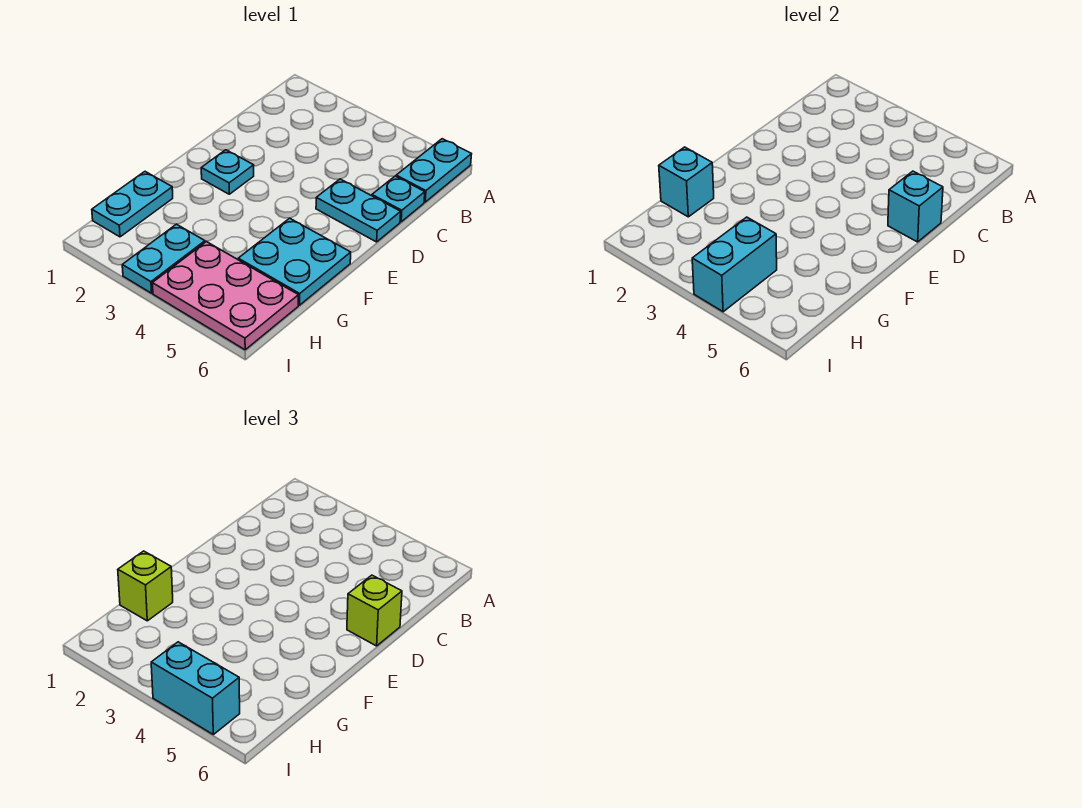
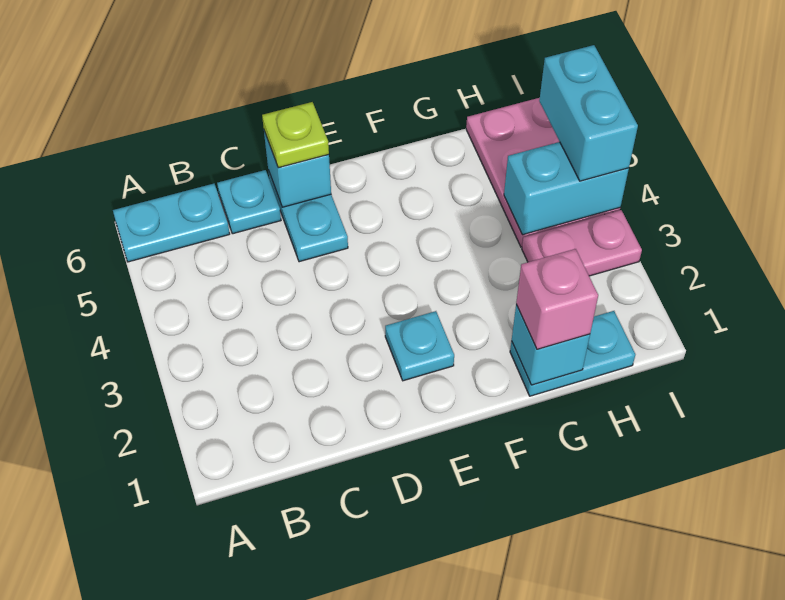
lime brick D6 level 3 -> lime plate D6 level 3
cyan plate F5:G6 level 1 -> none
lime brick G1 level 3 -> pink brick G1 level 3
cyan plate H3:I3 level 1 -> pink plate H3:I3 level 1

